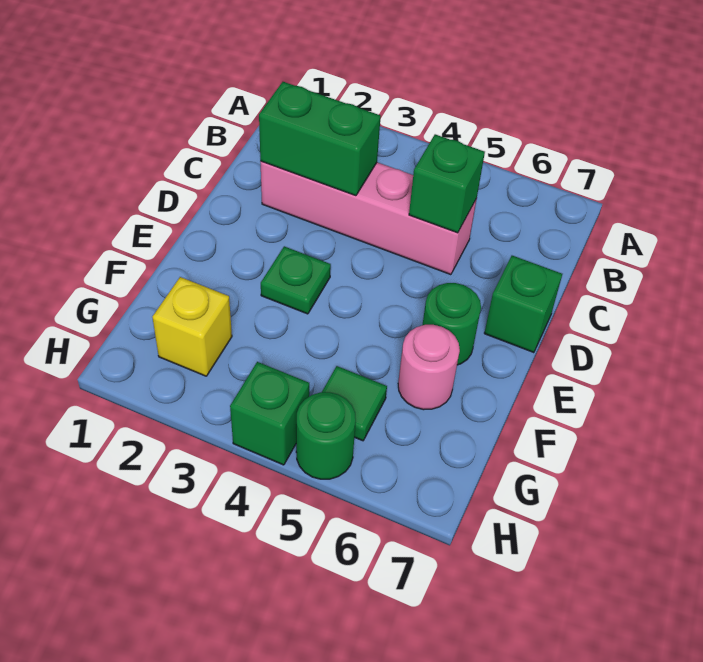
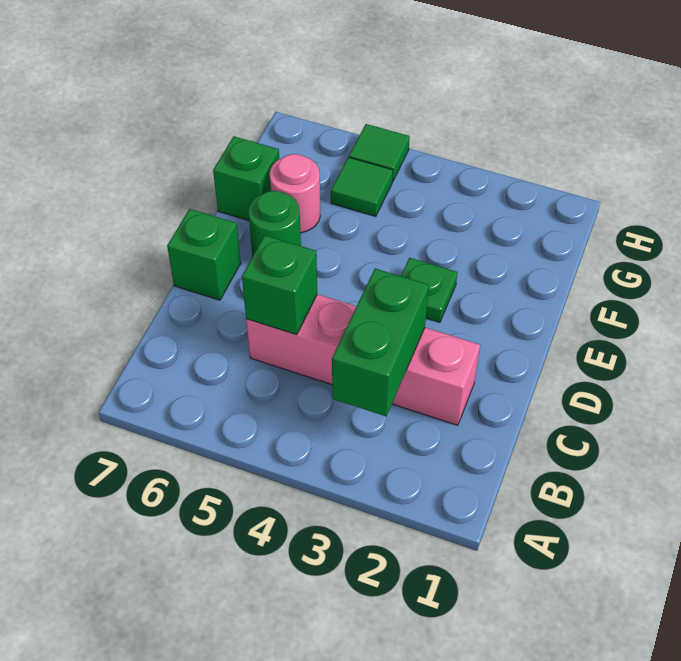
green brick C2:C3 level 2 -> green brick B3:C3 level 2
yellow brick G2 level 1 -> none
green brick H4 level 1 -> green brick F7 level 1
green round brick H5 level 1 -> green tile H5 level 1

